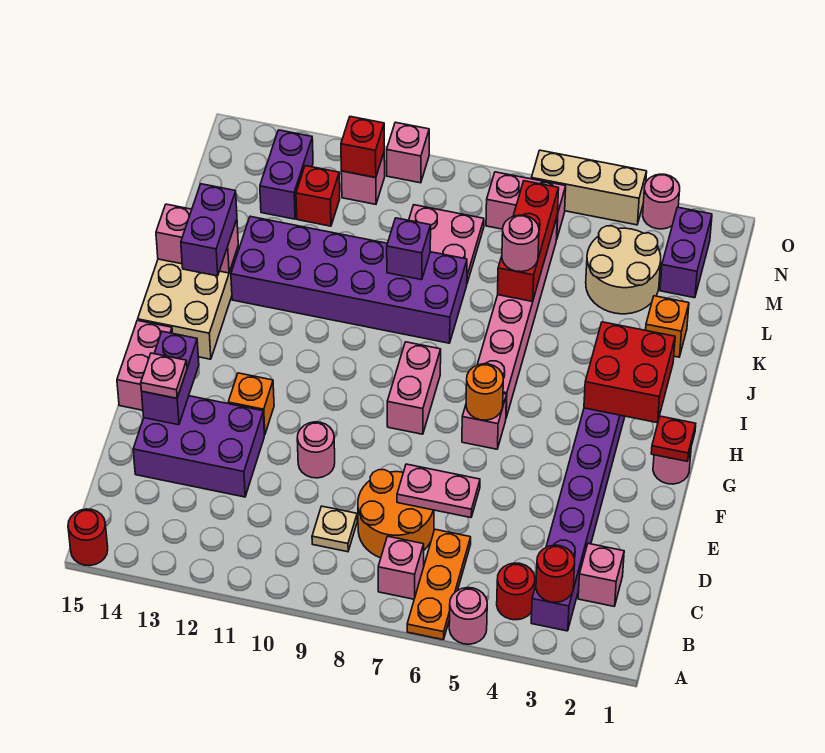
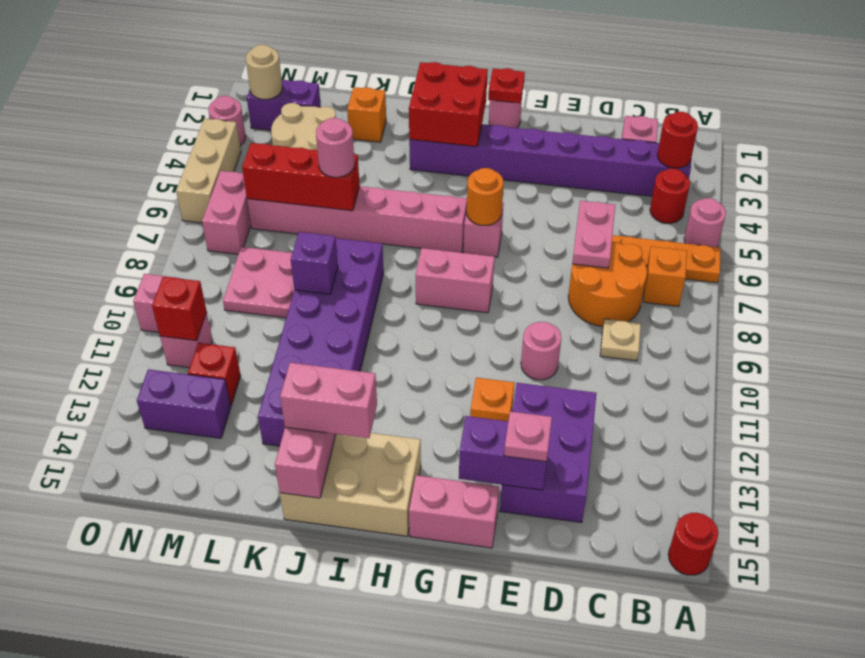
pink brick B7 level 1 -> orange brick B7 level 1
purple brick I14:J14 level 3 -> pink brick I14:J14 level 3
none -> tan round brick N2 level 2

